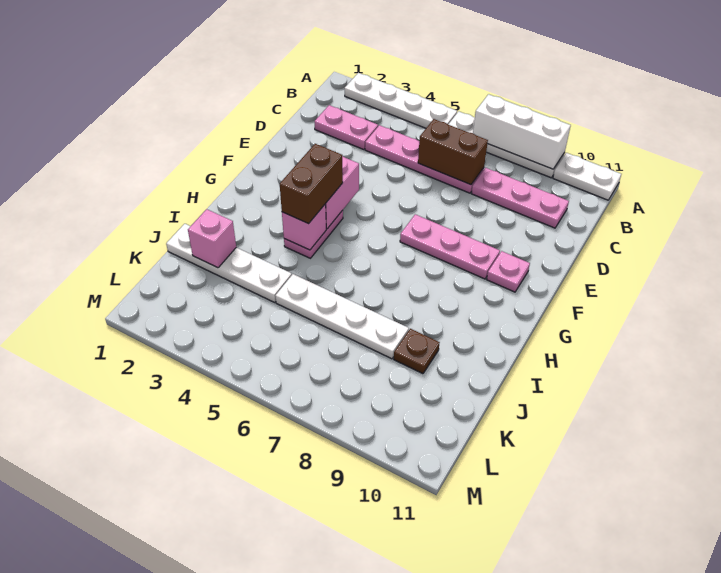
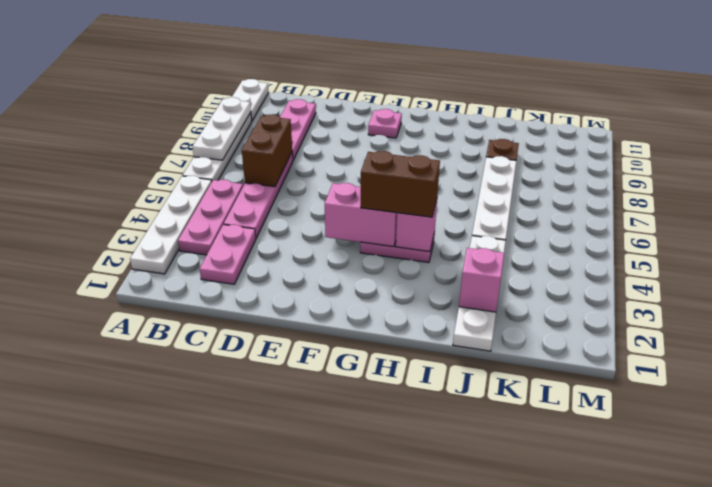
white brick A7:A9 level 2 -> white plate A7:A9 level 2
pink plate F7:F9 level 1 -> pink plate B3:B5 level 1

